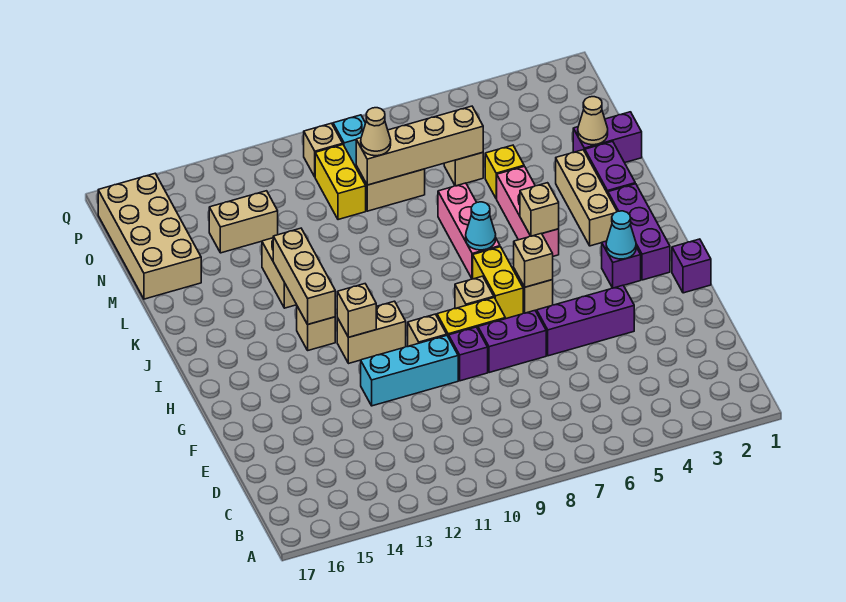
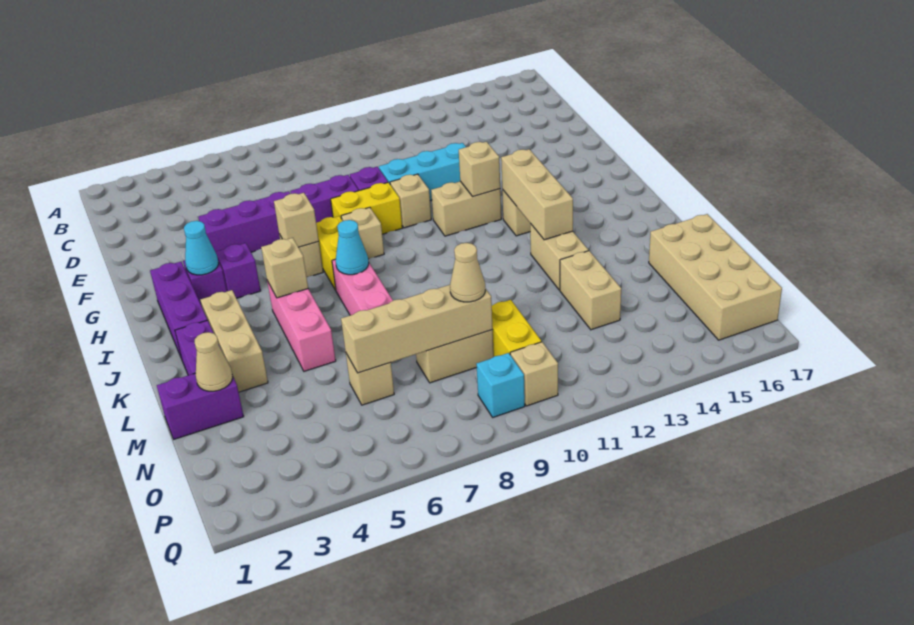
purple brick G1 level 1 -> purple brick H4 level 1
yellow brick M5 level 1 -> none
tan brick N13:N14 level 1 -> tan brick M13:N13 level 1

